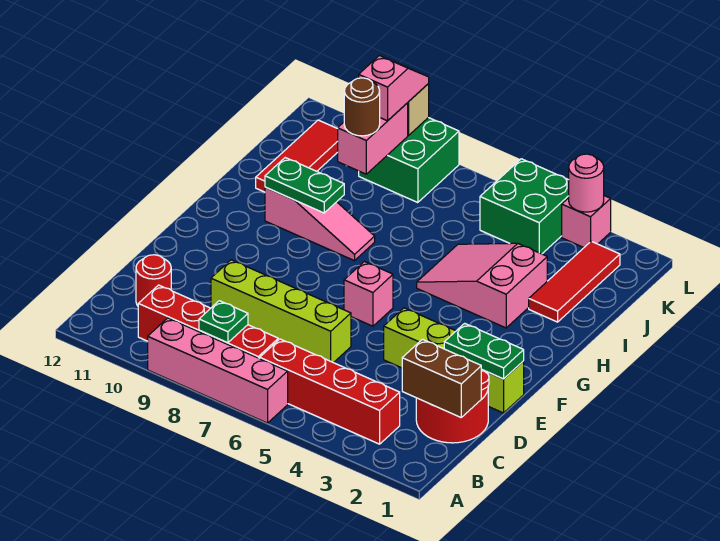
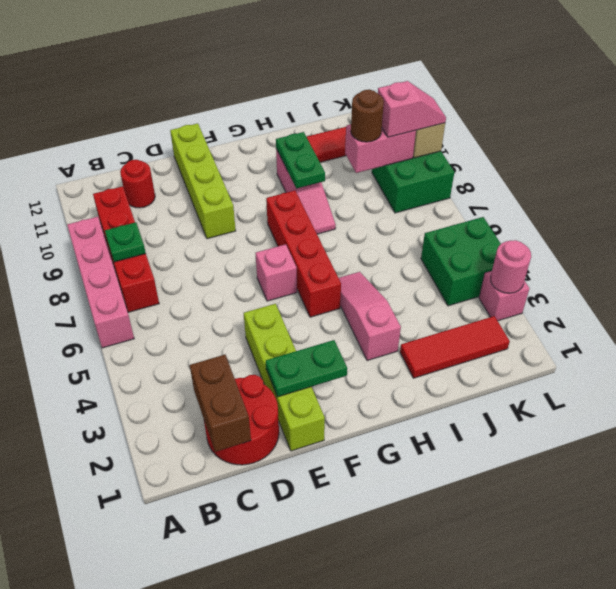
red brick B3:B6 level 1 -> red brick G5:G8 level 1
lime brick D6:D9 level 1 -> lime brick E9:E12 level 1
green plate E1:E2 level 2 -> green plate E2:F2 level 2
pink slope H3:I5 level 1 top 3 -> pink slope H3:H5 level 1 top 3

